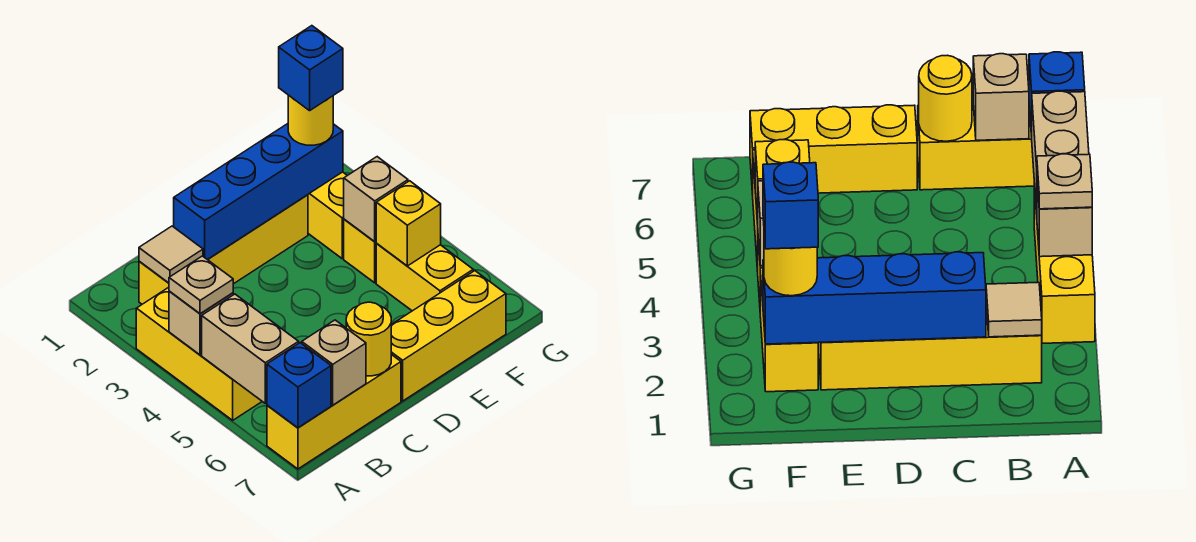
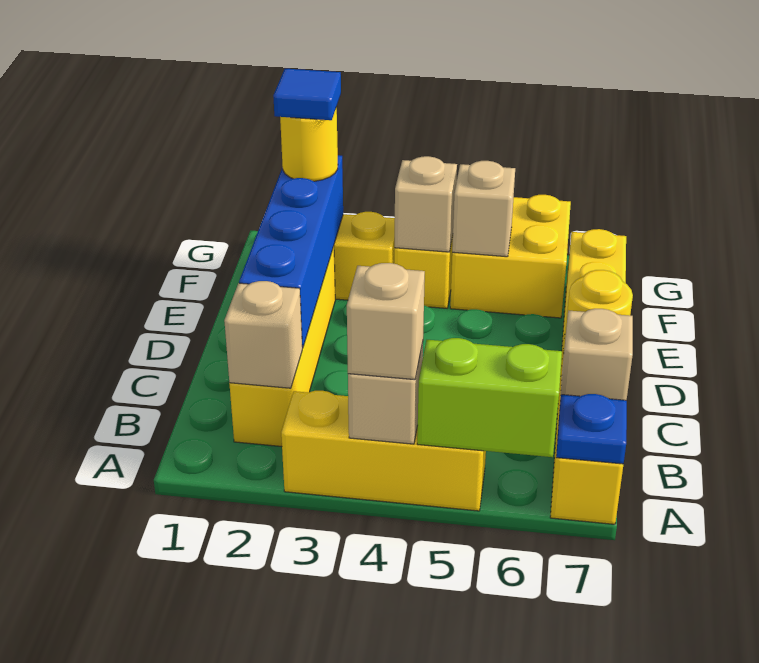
tan plate A4 level 3 -> tan brick A4 level 3
tan brick A5:A6 level 2 -> lime brick A5:A6 level 2
blue brick A7 level 2 -> blue plate A7 level 2
tan tile B2 level 2 -> tan brick B2 level 2
blue brick F2 level 4 -> blue tile F2 level 4
yellow brick F5:F6 level 1 -> yellow brick F5:G6 level 1
yellow brick F5 level 2 -> tan brick F5 level 2

